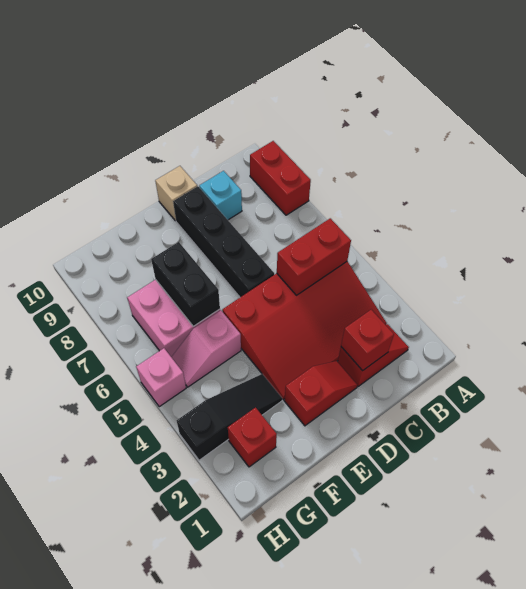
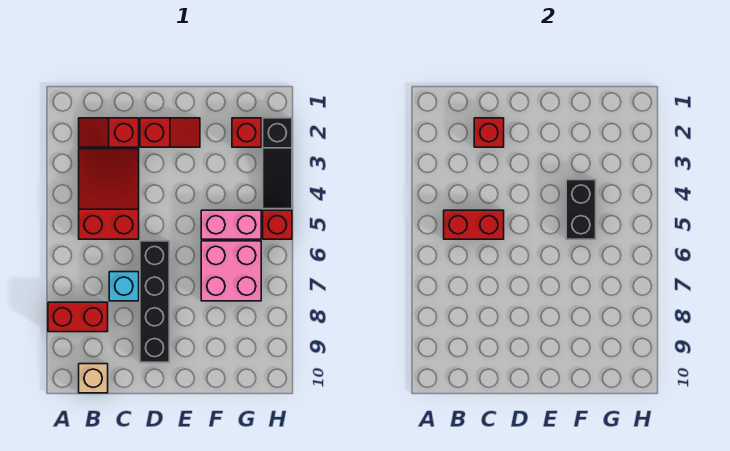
red brick A8:A9 level 1 -> red brick A8:B8 level 1
red slope B3:E5 level 1 top 5 -> red slope B3:C5 level 1 top 5
cyan brick C9 level 1 -> cyan brick C7 level 1
red slope D2:E2 level 1 top E -> red slope D2:E2 level 1 top D
tan brick D10 level 1 -> tan brick B10 level 1
black slope F3:H3 level 1 top H -> black slope H2:H4 level 1 top 2
pink slope F5:G5 level 1 top F -> pink brick F5:G5 level 1
black brick F6:F7 level 2 -> black brick F4:F5 level 2
pink brick H5 level 1 -> red brick H5 level 1

